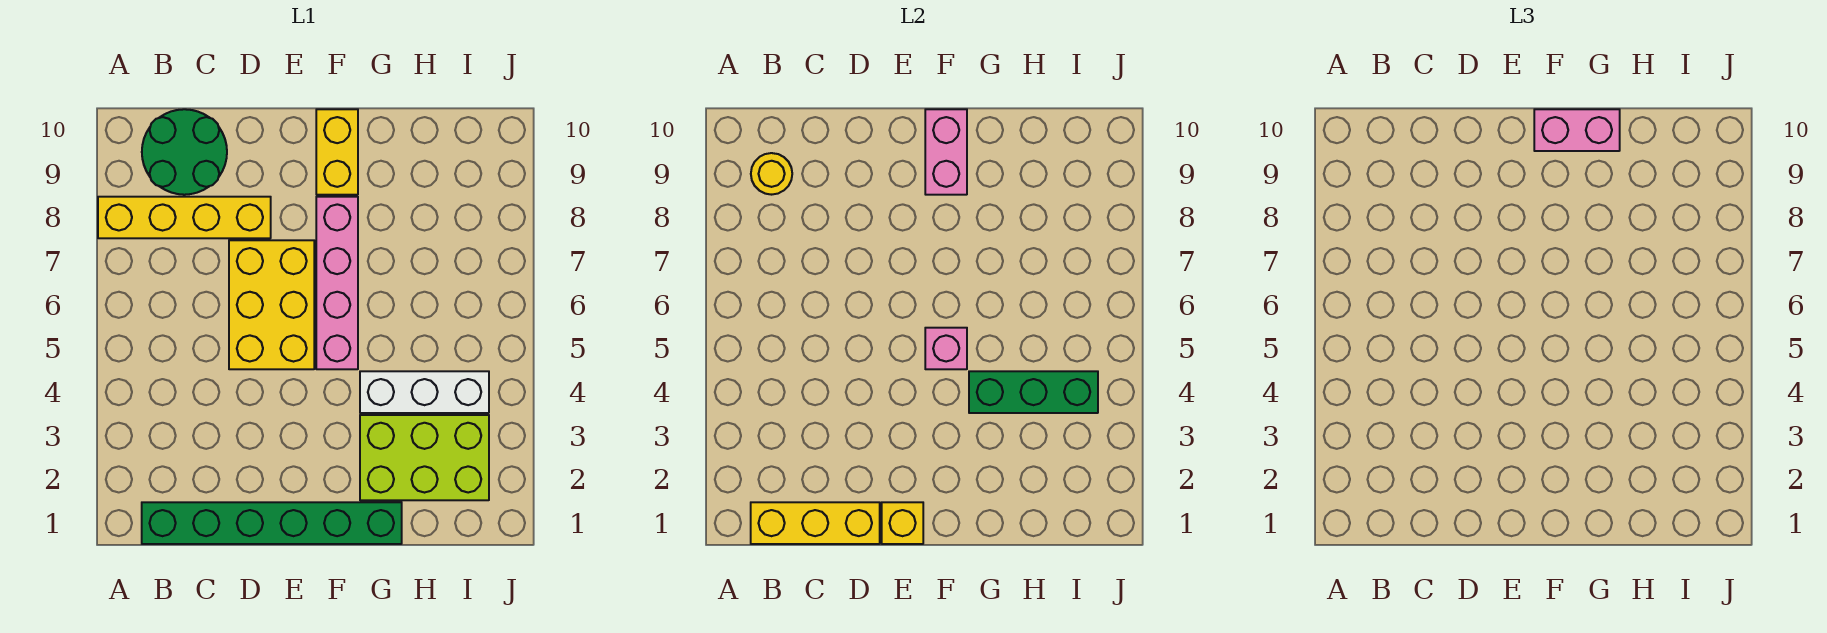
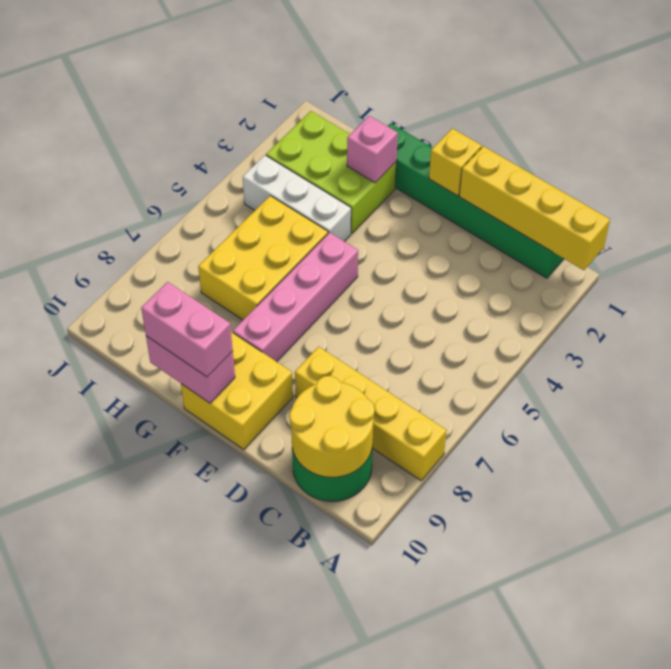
yellow brick B1:D1 level 2 -> yellow brick A1:D1 level 2
yellow round brick B9 level 2 -> yellow round brick B9:C10 level 2
yellow brick D5:E7 level 1 -> yellow brick G5:H7 level 1
pink brick F5 level 2 -> pink brick G2 level 2
yellow brick F9:F10 level 1 -> yellow brick E9:F10 level 1
pink brick F9:F10 level 2 -> pink brick F10:G10 level 2
green brick G4:I4 level 2 -> none

